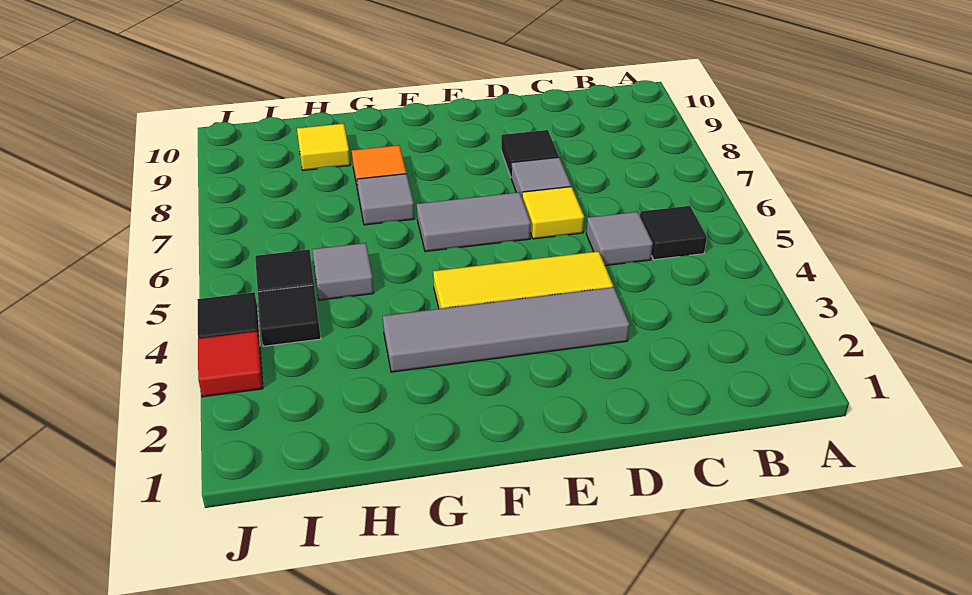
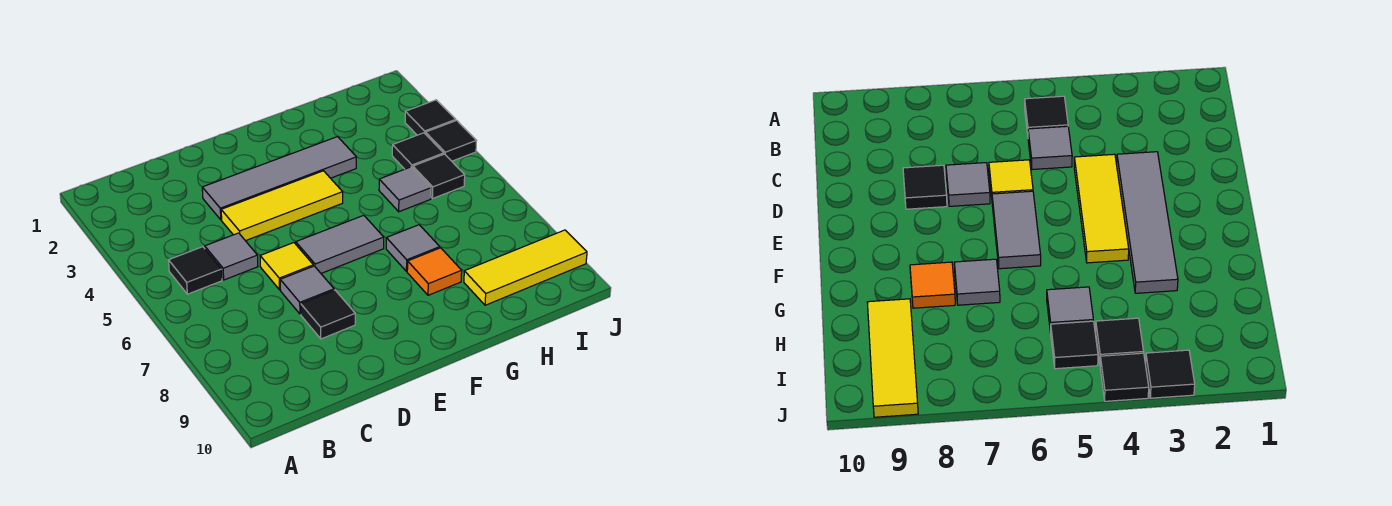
yellow tile H9 level 1 -> yellow tile H9:J9 level 1
red tile J3 level 1 -> black tile J3 level 1

